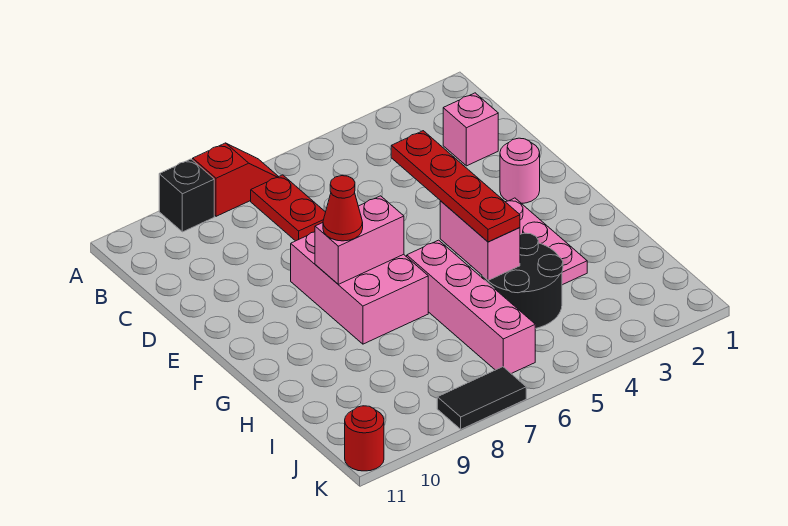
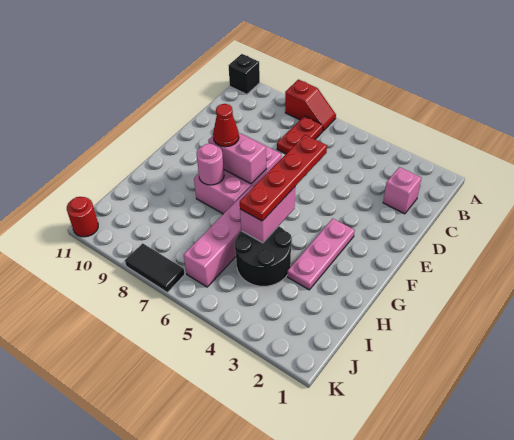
black brick A9 level 1 -> black brick A11 level 1
pink round brick E2 level 1 -> pink round brick G8 level 2

